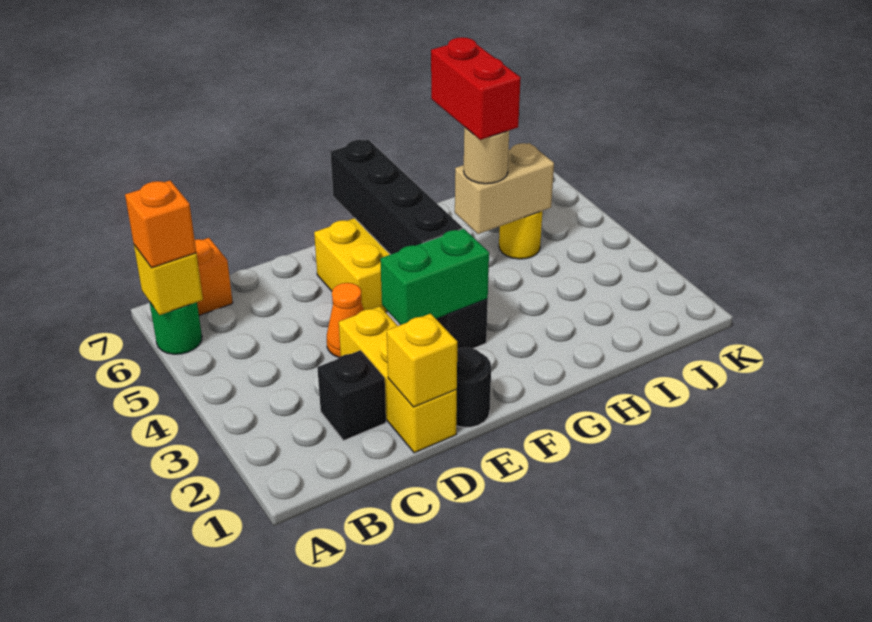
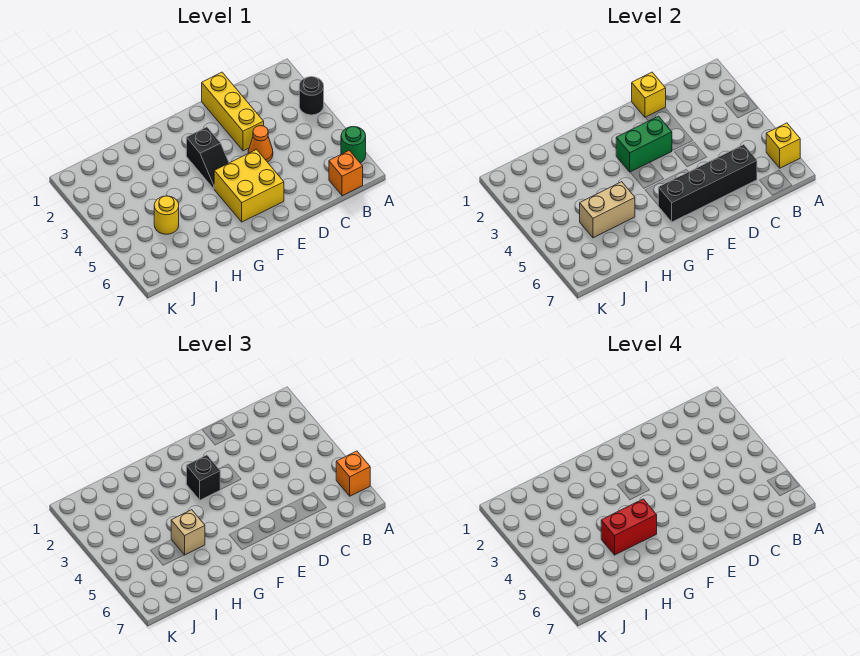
black brick C2 level 1 -> black brick F3 level 3
black round brick E1 level 1 -> black round brick A3 level 1
black brick F4:F7 level 2 -> black brick C6:F6 level 2
tan round brick H5 level 3 -> tan brick H5 level 3
red brick H5:H6 level 4 -> red brick G5:H5 level 4

